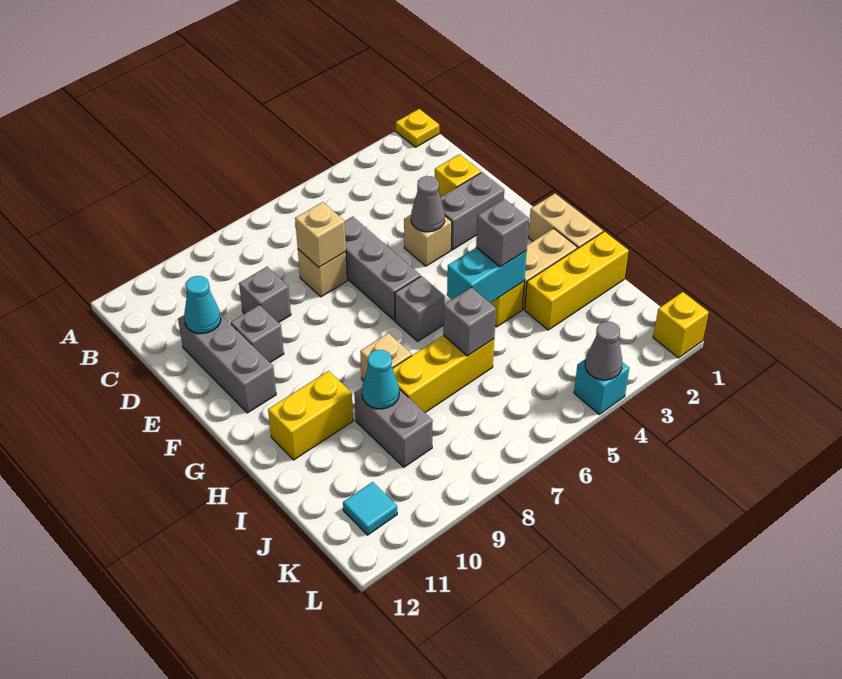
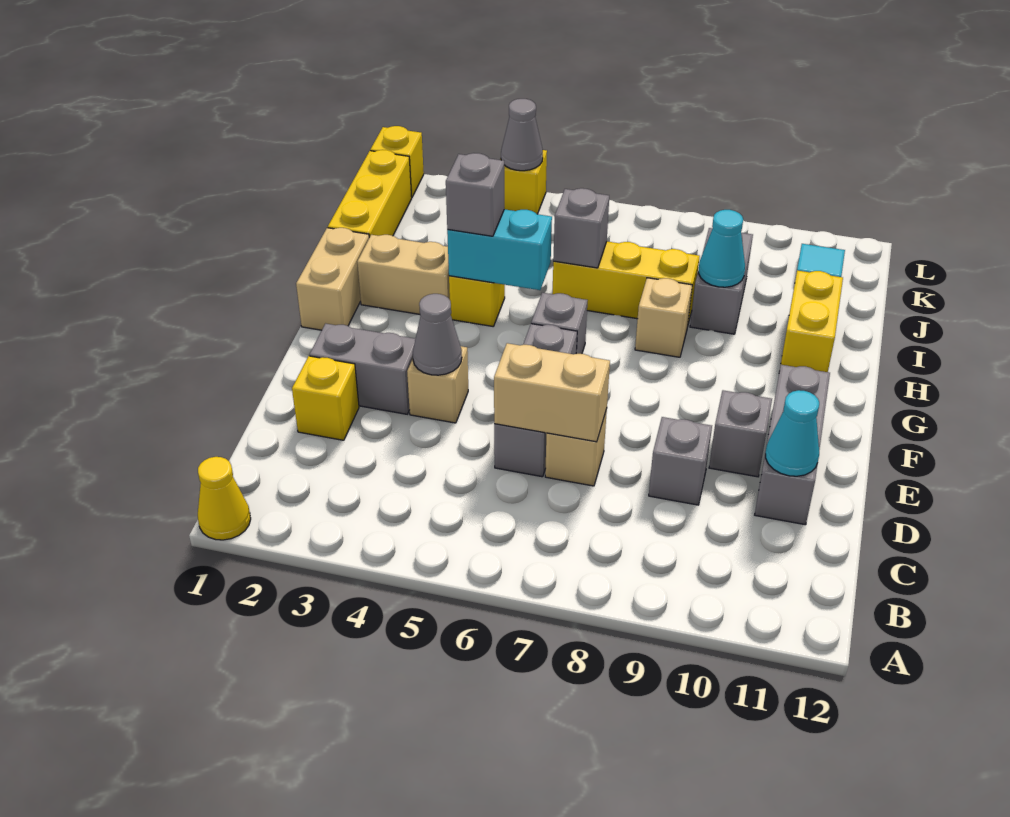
yellow plate A1 level 1 -> yellow cone A1 level 1
tan brick D7 level 2 -> tan brick D6:D7 level 2
yellow brick H10:H11 level 1 -> yellow brick H11:I11 level 1
yellow brick I1:I3 level 1 -> yellow brick I1:K1 level 1
cyan brick L4 level 1 -> yellow brick L4 level 1

